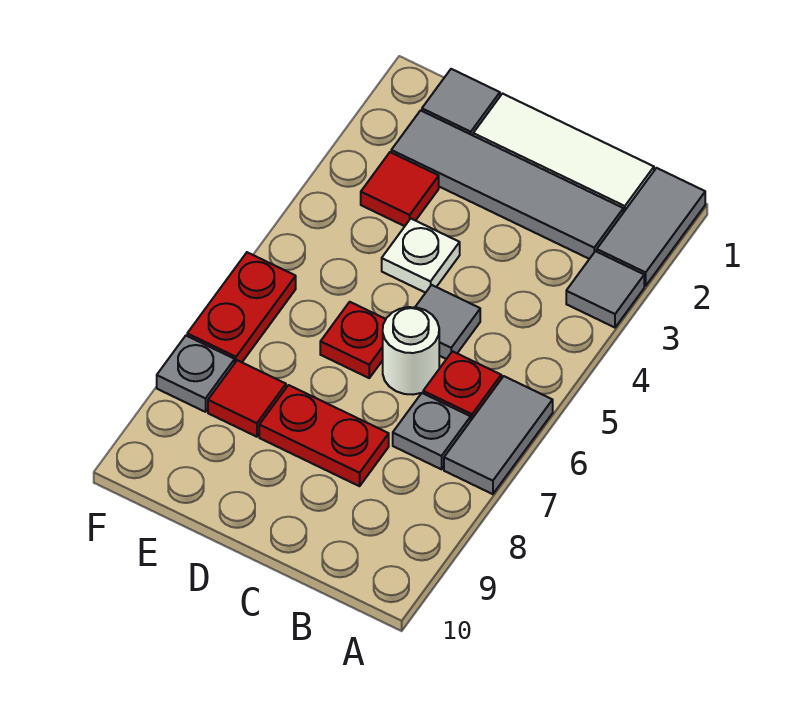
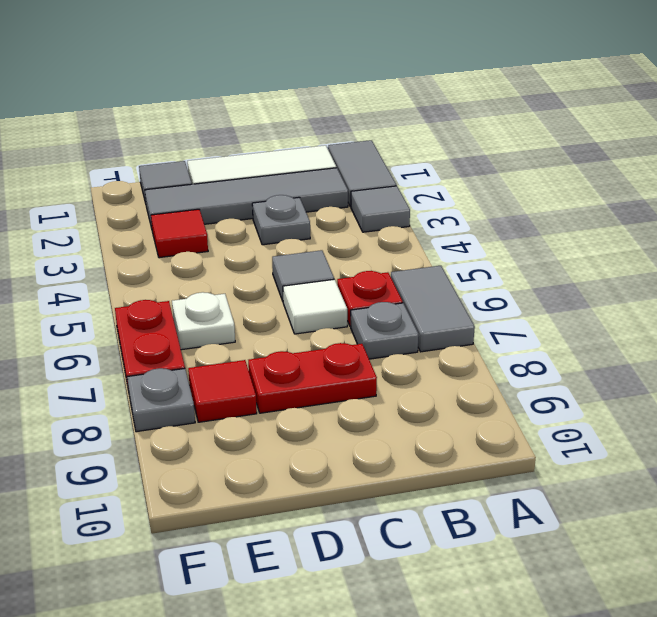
none -> grey plate C3 level 1
white round brick C6 level 1 -> white tile C6 level 1
white plate D4 level 1 -> white plate E6 level 1
red plate D6 level 1 -> none

